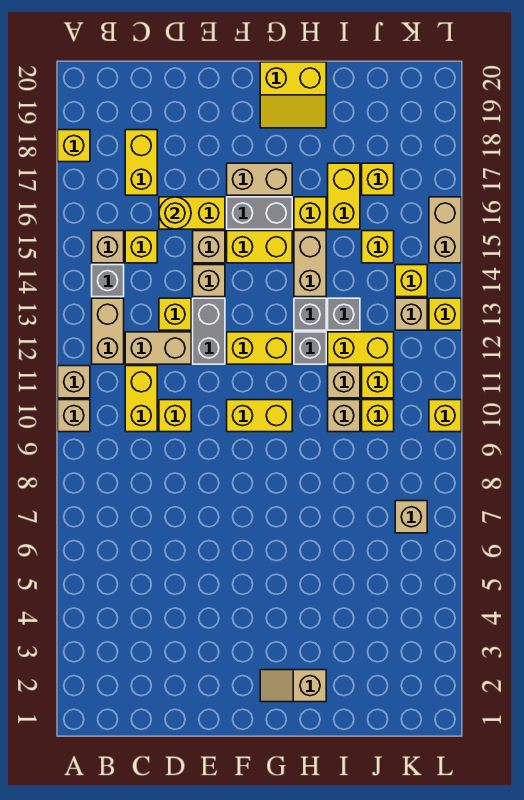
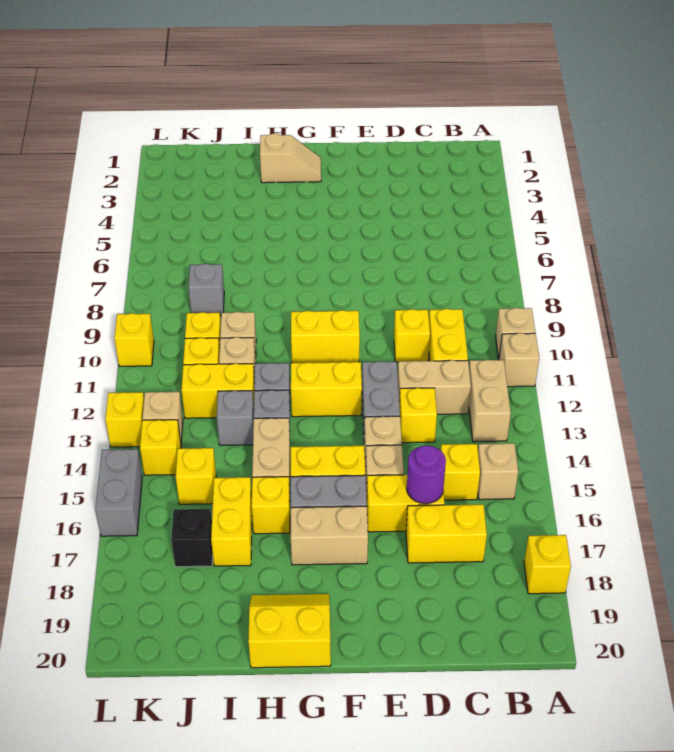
grey brick B14 level 1 -> grey brick J8 level 1
yellow brick C17:C18 level 1 -> yellow brick C17:D17 level 1
yellow round brick D16 level 2 -> purple round brick D16 level 2
yellow brick J17 level 1 -> black brick J17 level 1
tan brick K7 level 1 -> none
tan brick L15:L16 level 1 -> grey brick L15:L16 level 1

